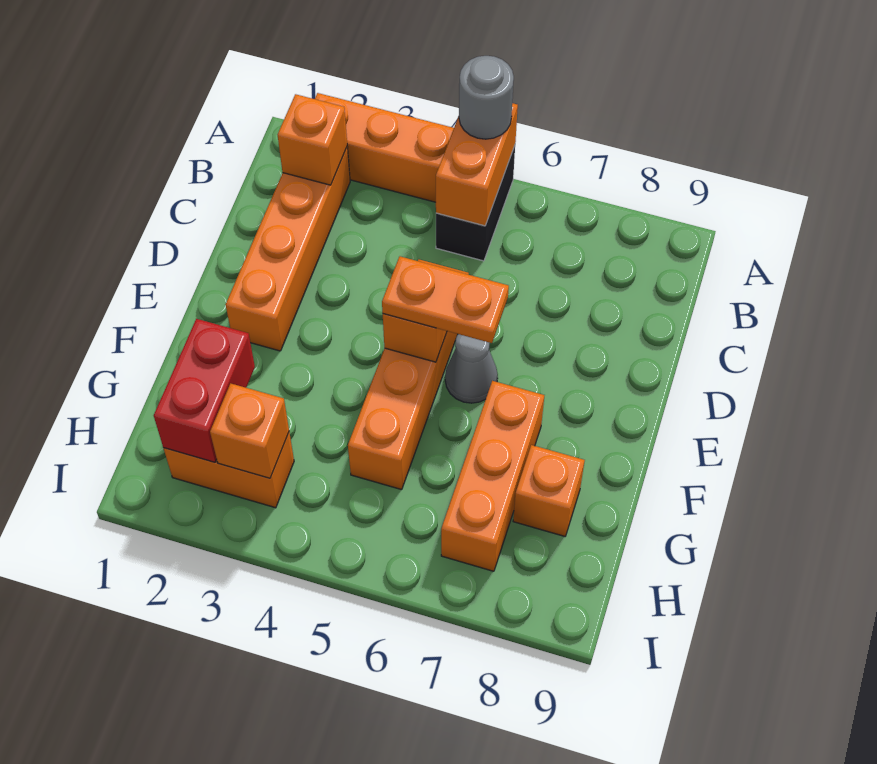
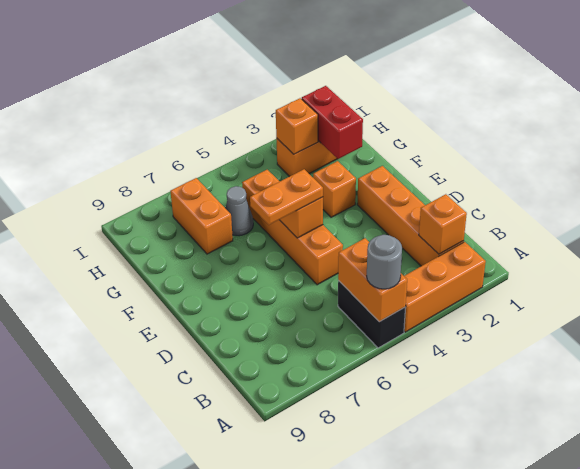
grey cone E6 level 1 -> grey cone G6 level 1
orange brick F7:H7 level 1 -> orange brick G7:H7 level 1
orange brick G8 level 1 -> orange brick F3 level 1

